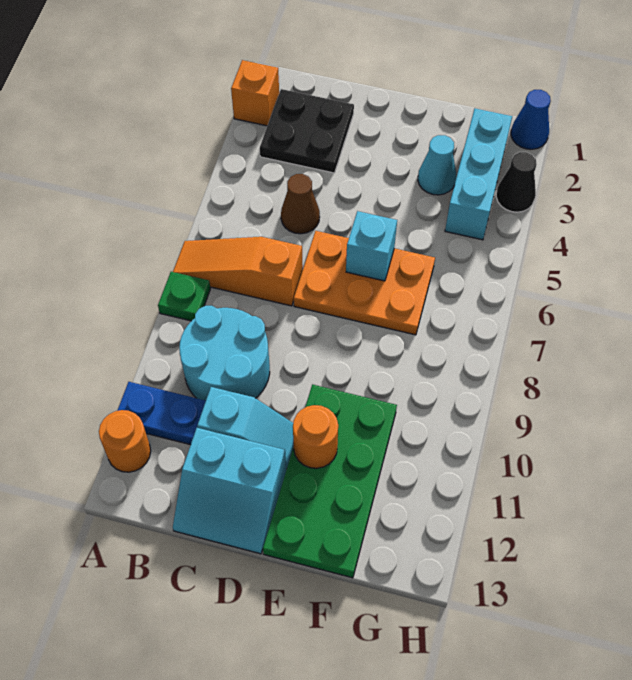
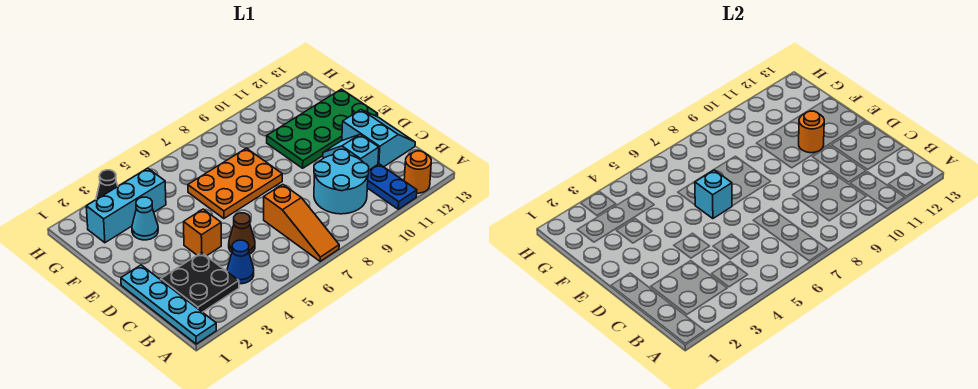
none -> cyan plate A1:D1 level 1
orange brick A2 level 1 -> orange brick D4 level 1
green plate A8 level 1 -> none
orange plate D6:F7 level 1 -> orange plate E6:F8 level 1
blue cone H1 level 1 -> blue cone B4 level 1

